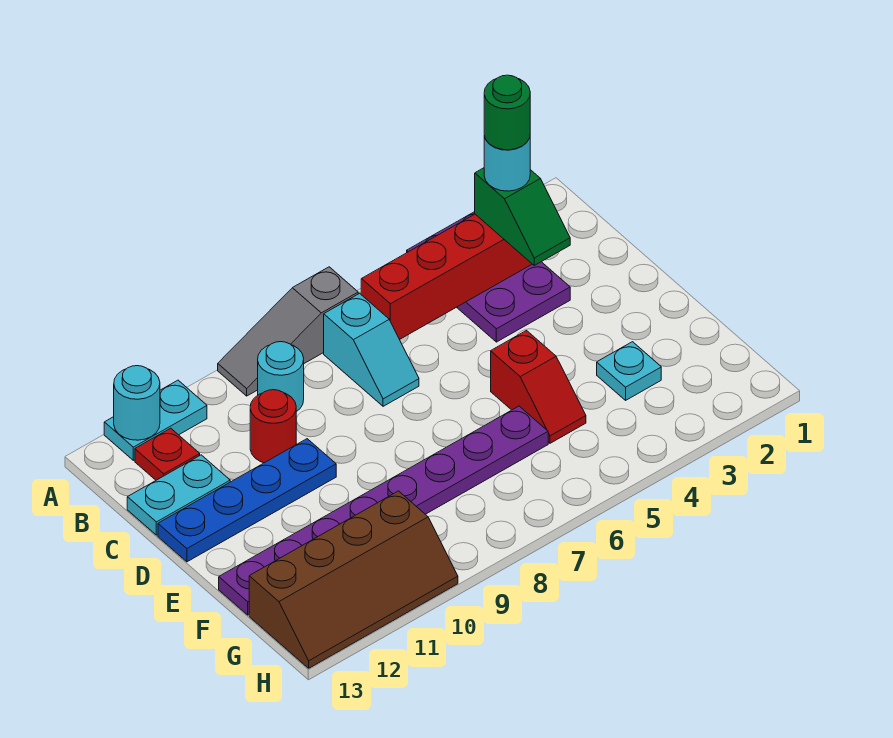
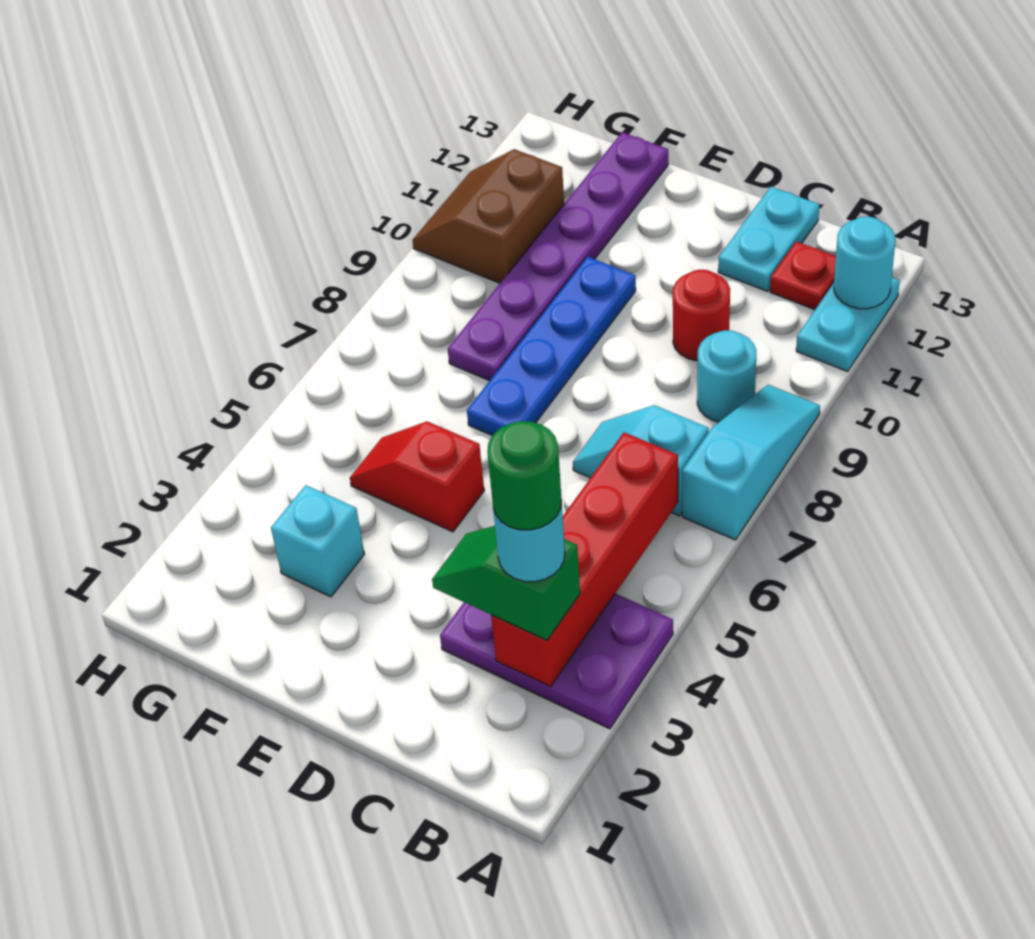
grey slope A7:A9 level 1 top 7 -> cyan slope A7:A9 level 1 top 7
blue plate D10:D13 level 1 -> blue plate E7:E10 level 1
cyan plate F3 level 1 -> cyan brick F3 level 1
purple plate F6:F13 level 1 -> purple plate F8:F13 level 1
brown slope G10:H13 level 1 top G -> brown slope G10:H11 level 1 top G

